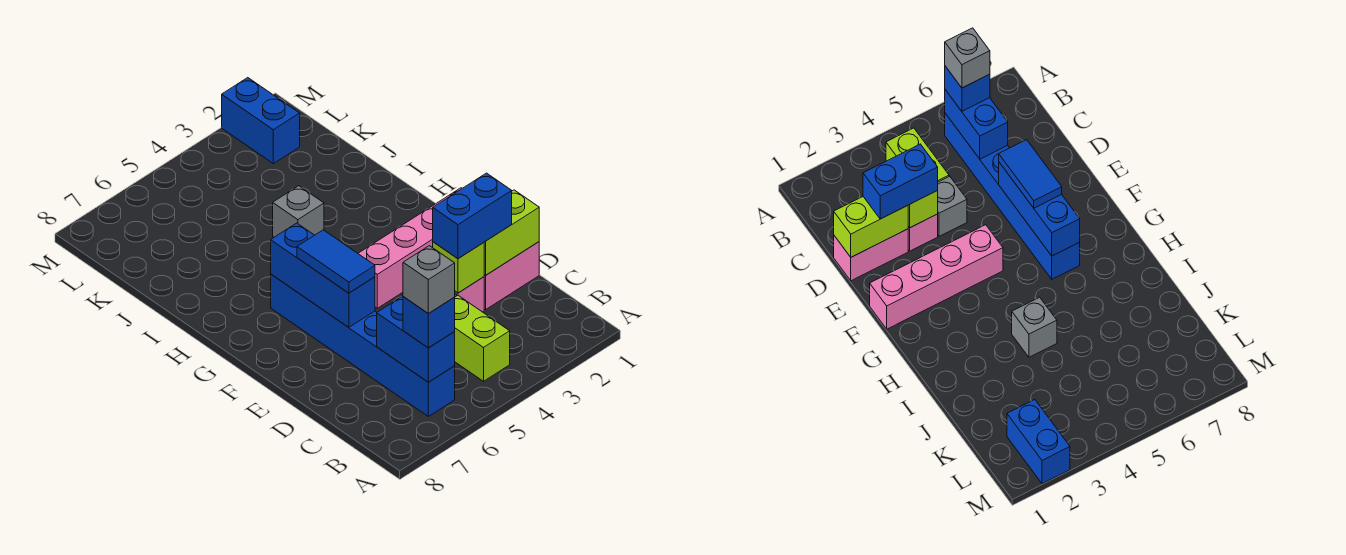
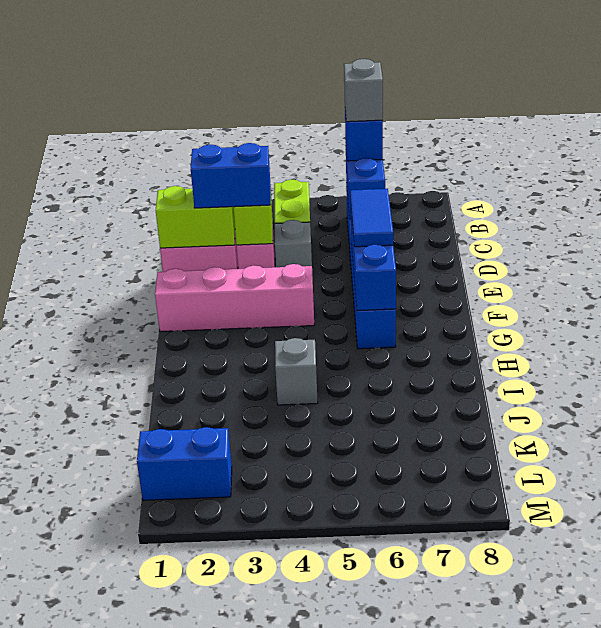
blue brick L2:M2 level 1 -> blue brick L1:L2 level 1

